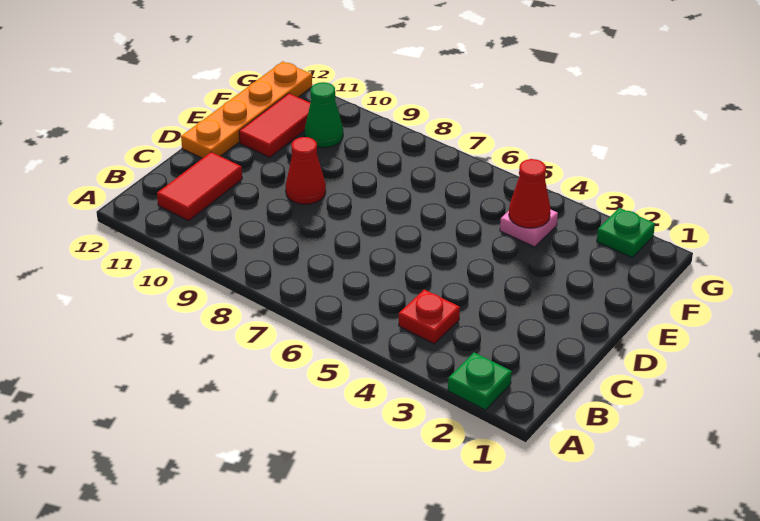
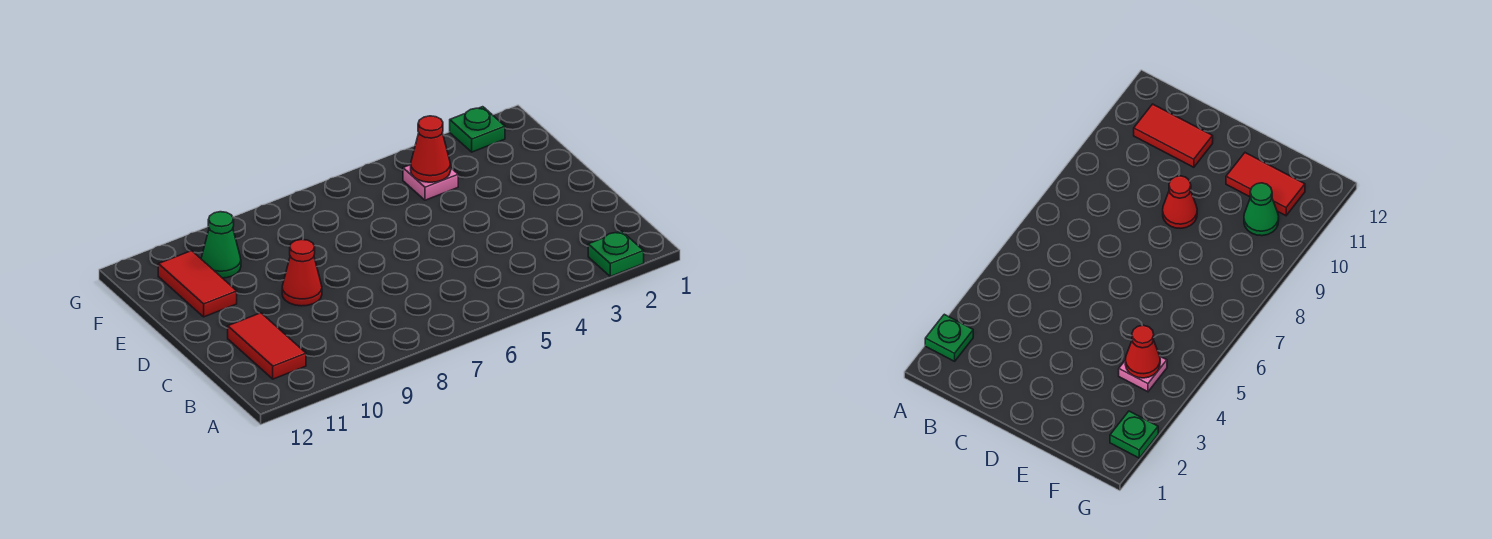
red plate B4 level 1 -> none
orange plate D12:G12 level 1 -> none

